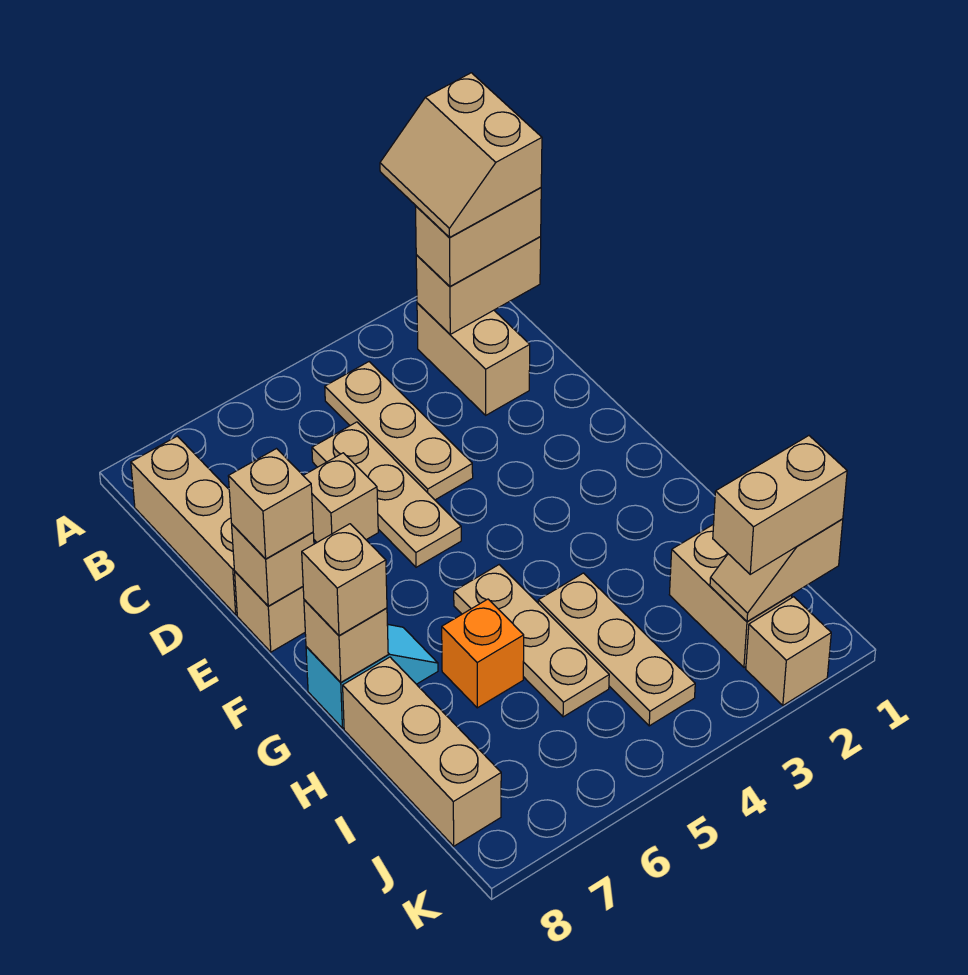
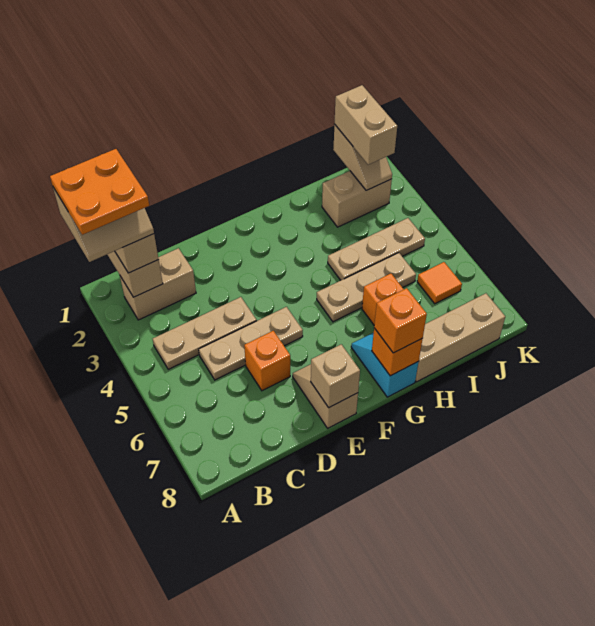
none -> orange plate A1:B2 level 5
tan brick B8:D8 level 1 -> none
tan brick D6 level 1 -> orange brick D6 level 1
tan brick E8 level 3 -> none
tan brick G8 level 2 -> orange brick G8 level 2
tan brick G8 level 3 -> orange brick G8 level 3
none -> orange tile J6 level 1
tan brick K2 level 1 -> none

